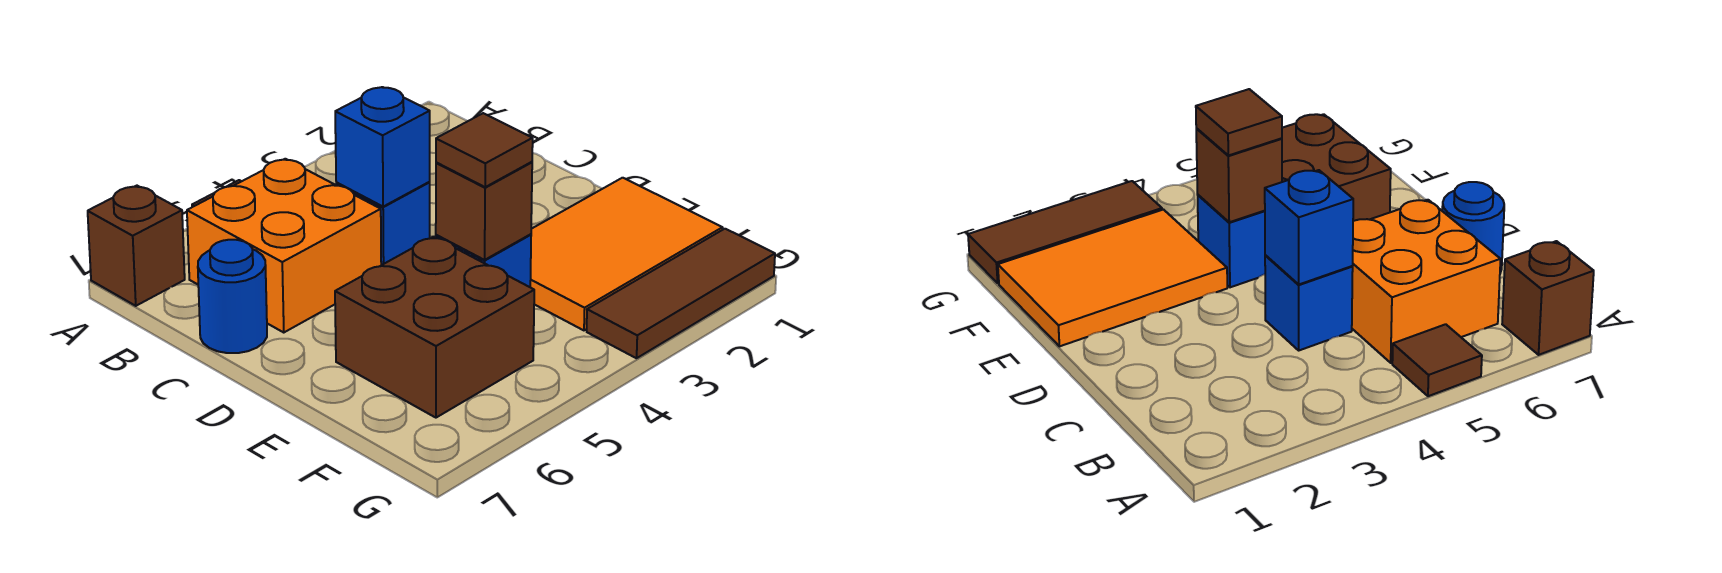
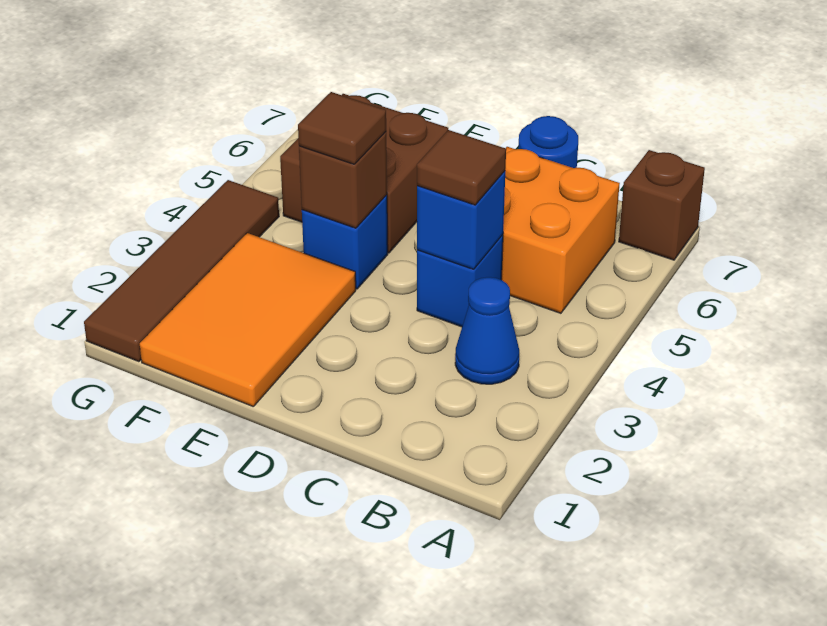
brown tile A5 level 1 -> brown tile C4 level 3
none -> blue cone B3 level 1
brown tile G1:G3 level 1 -> brown tile G1:G4 level 1

